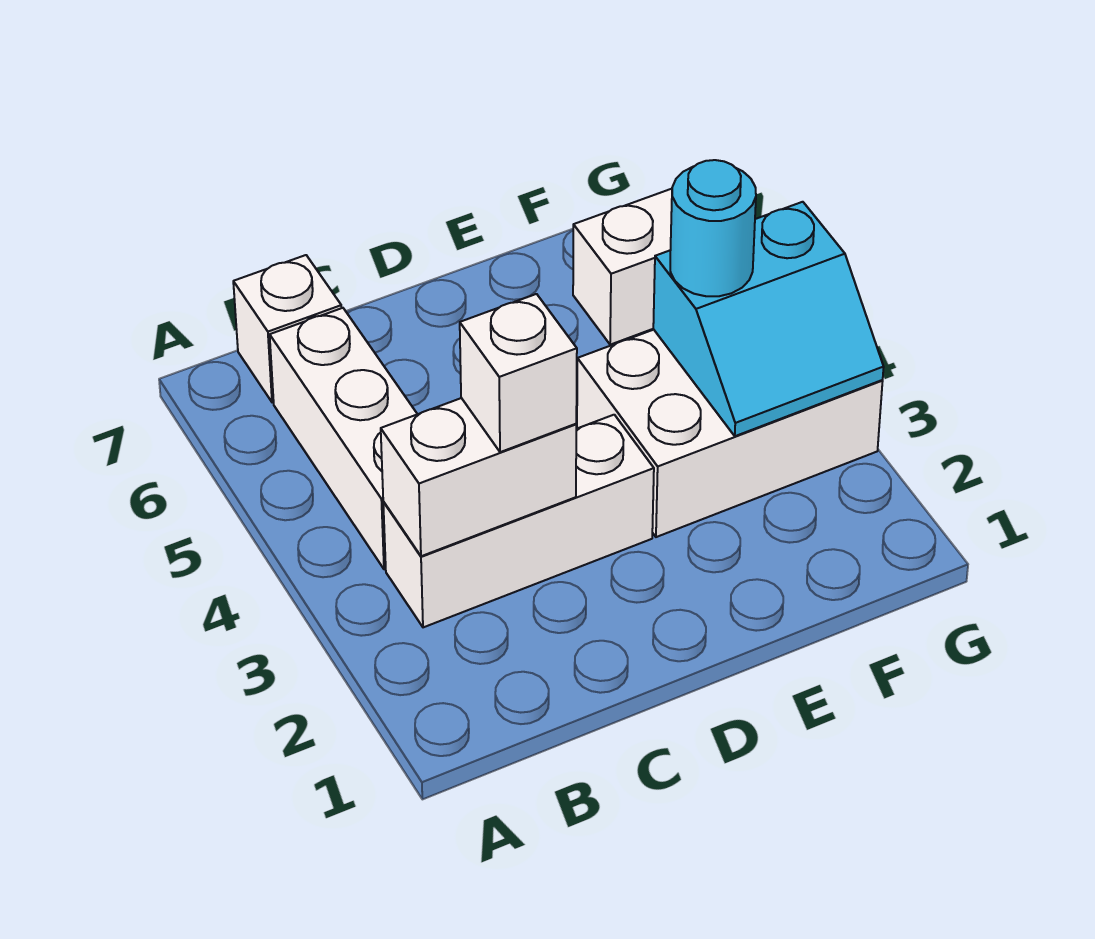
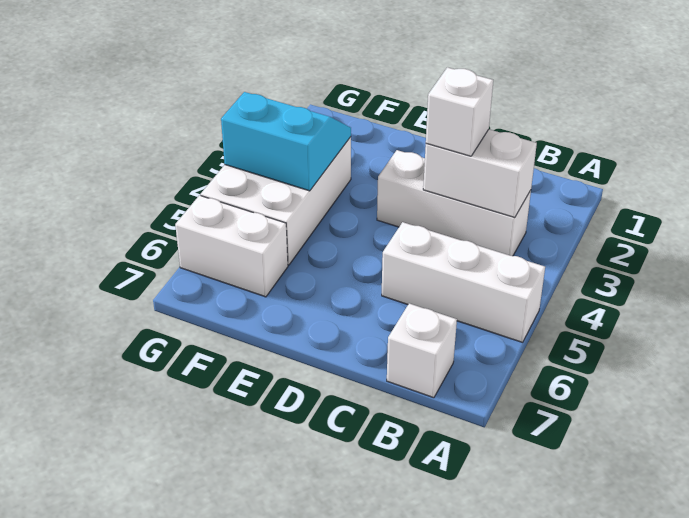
white brick B4:B6 level 1 -> white brick A5:C5 level 1
white brick E3:G4 level 1 -> white brick F3:G5 level 1
cyan round brick F4 level 3 -> none

